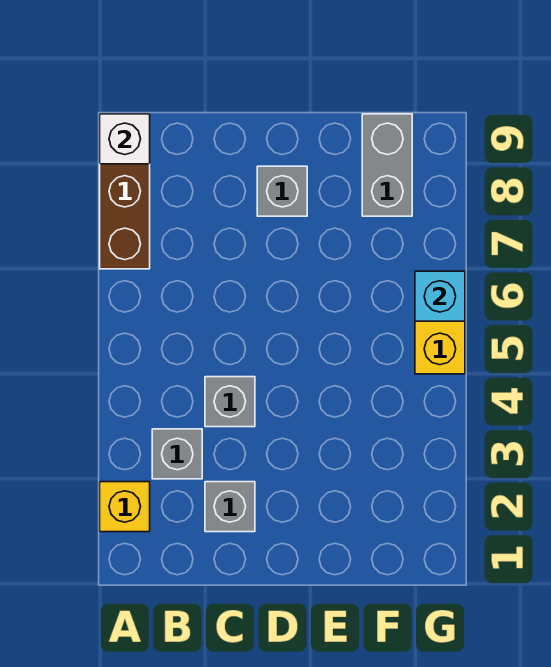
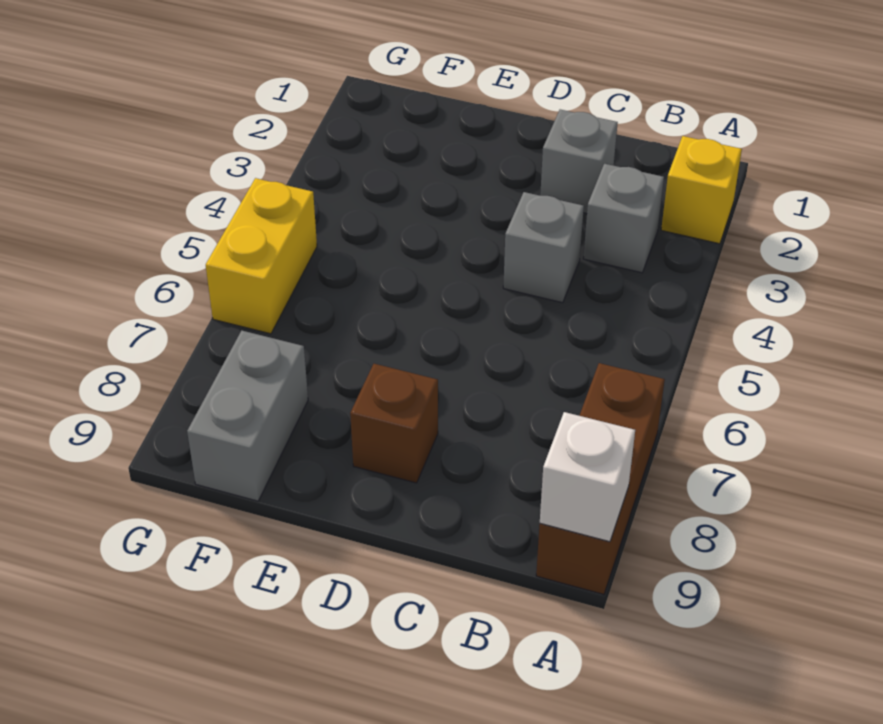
grey brick D8 level 1 -> brown brick D8 level 1
cyan brick G6 level 2 -> none

